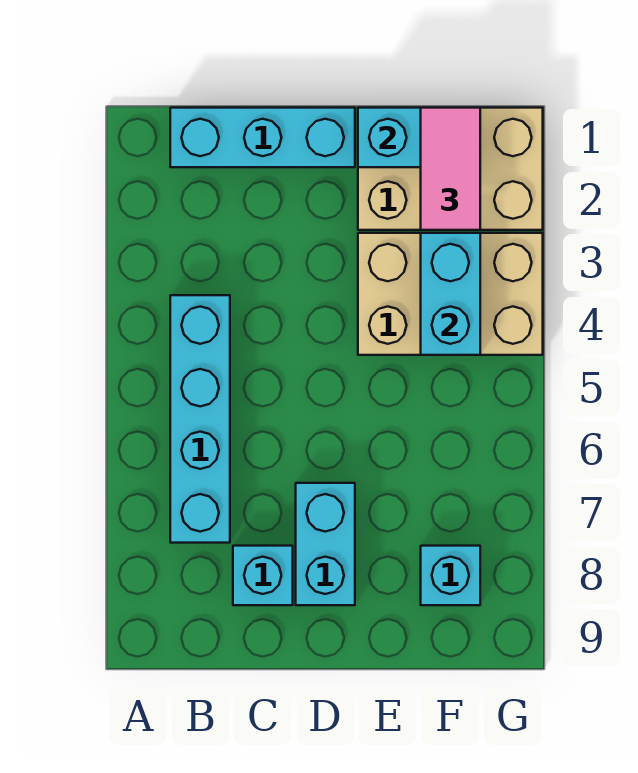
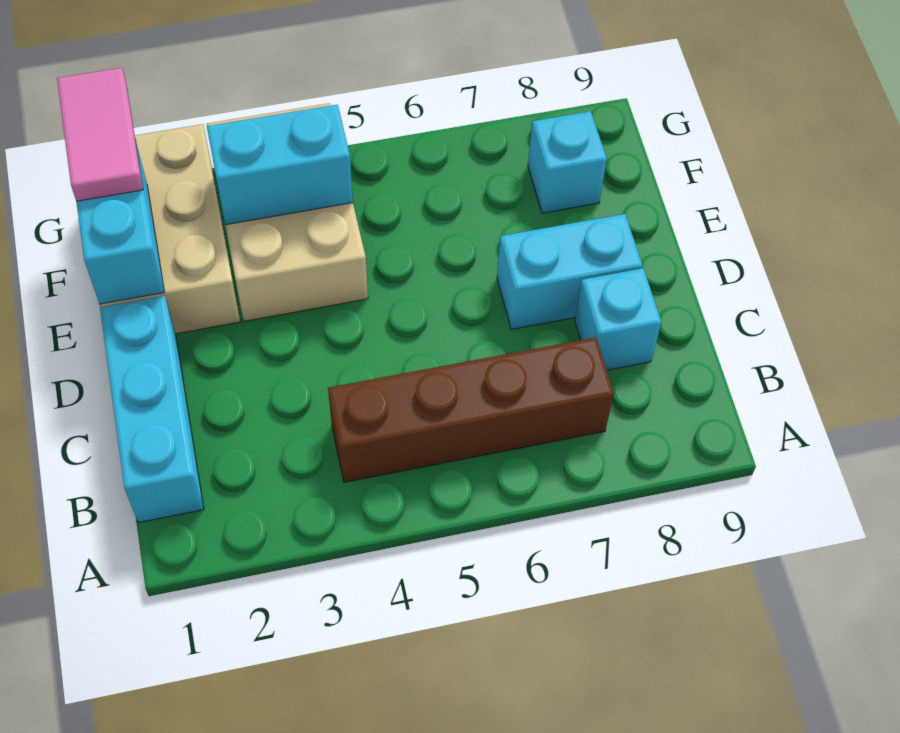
cyan brick B4:B7 level 1 -> brown brick B4:B7 level 1
pink tile F1:F2 level 3 -> pink tile F1:G1 level 3

